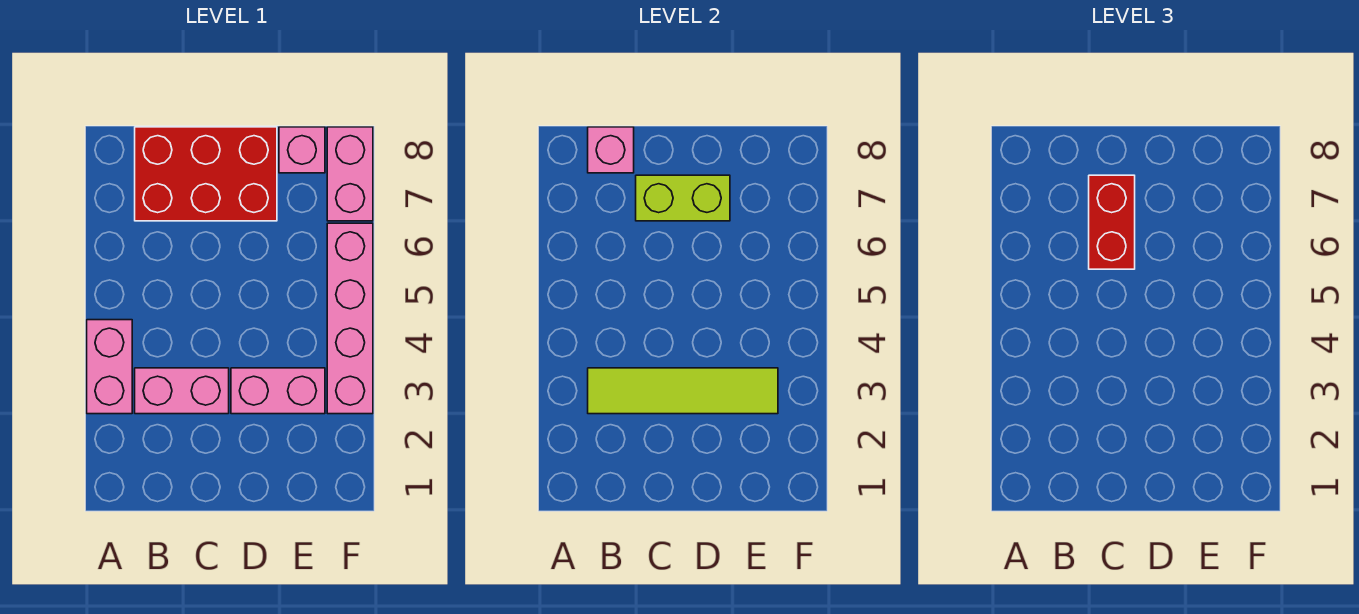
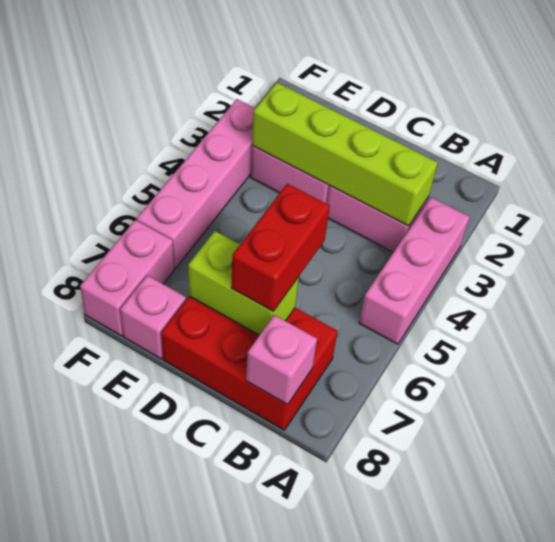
pink brick A3:A4 level 1 -> pink brick A3:A5 level 1
lime tile B3:E3 level 2 -> lime brick B3:E3 level 2

